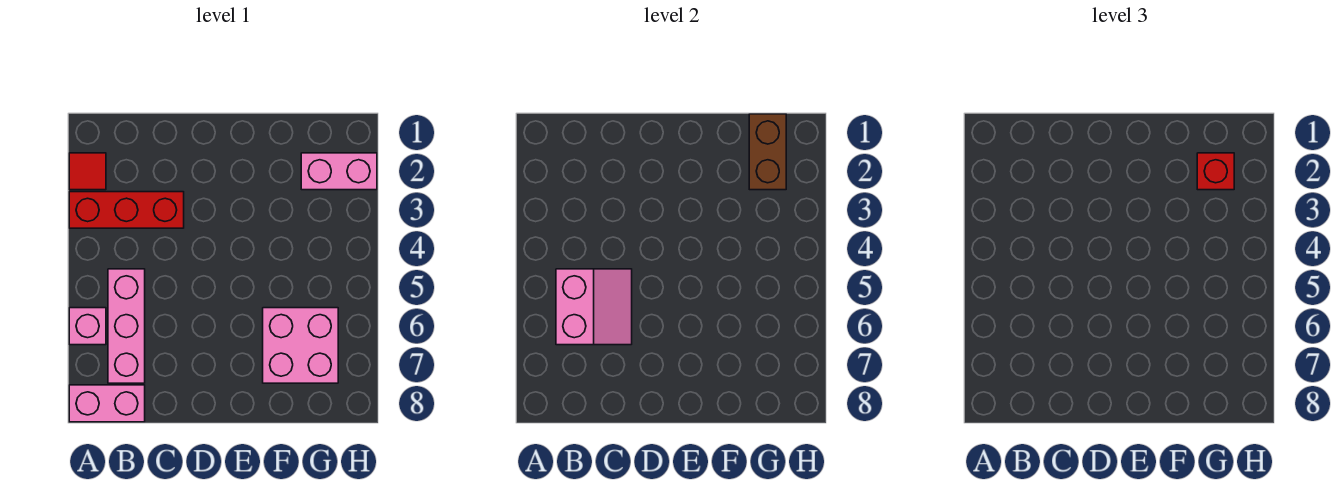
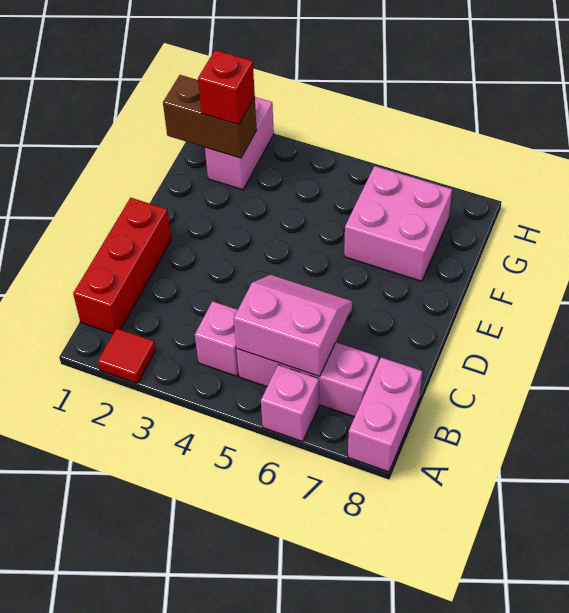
red brick A3:C3 level 1 -> red brick B1:D1 level 1
none -> pink brick B4 level 1

